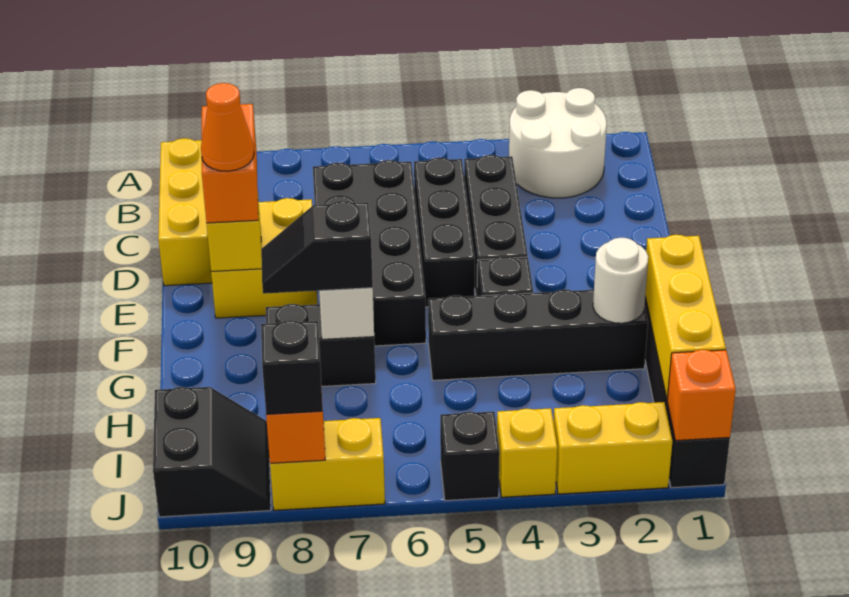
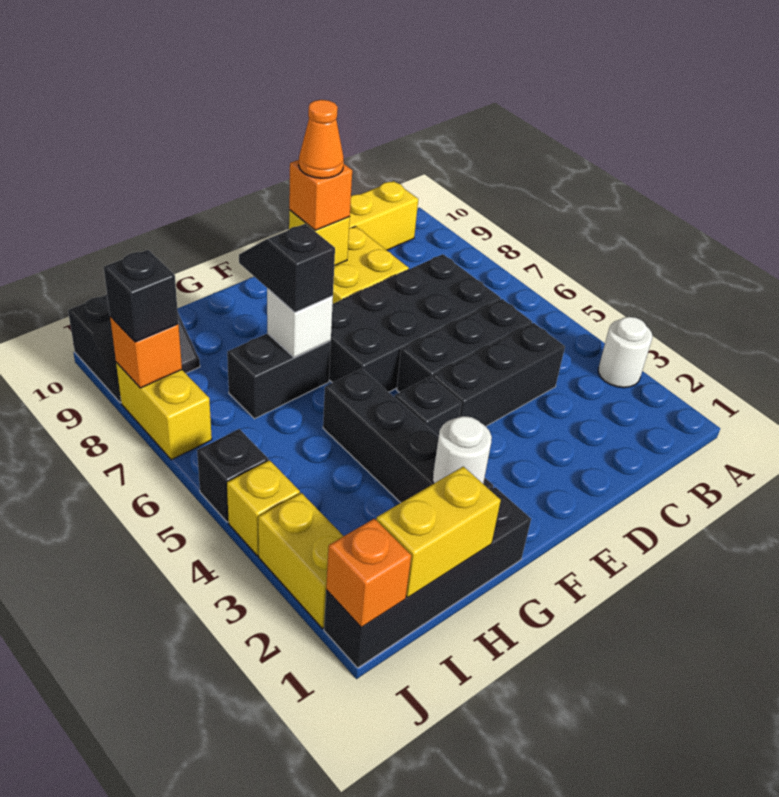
white round brick A2:B3 level 1 -> white round brick A3 level 1
orange brick D9:E9 level 3 -> orange brick E9 level 3
yellow brick G1:I1 level 2 -> yellow brick H1:I1 level 2
black brick G7:G8 level 1 -> black brick G7:H7 level 1

